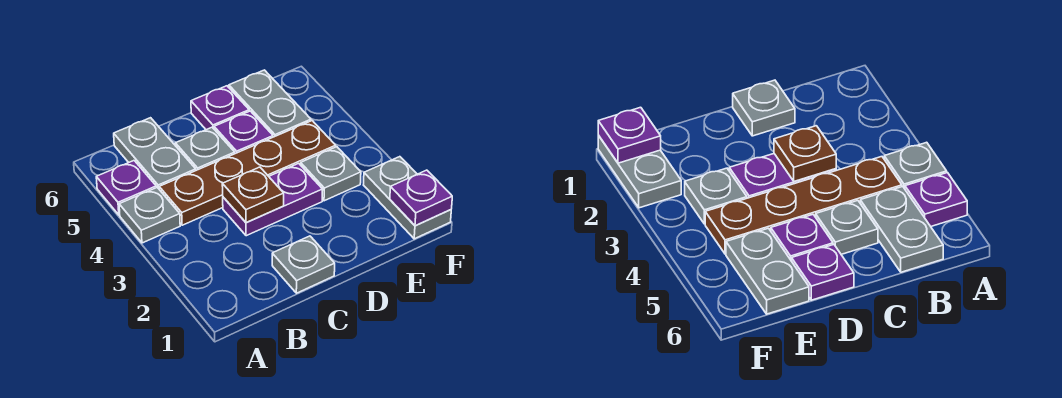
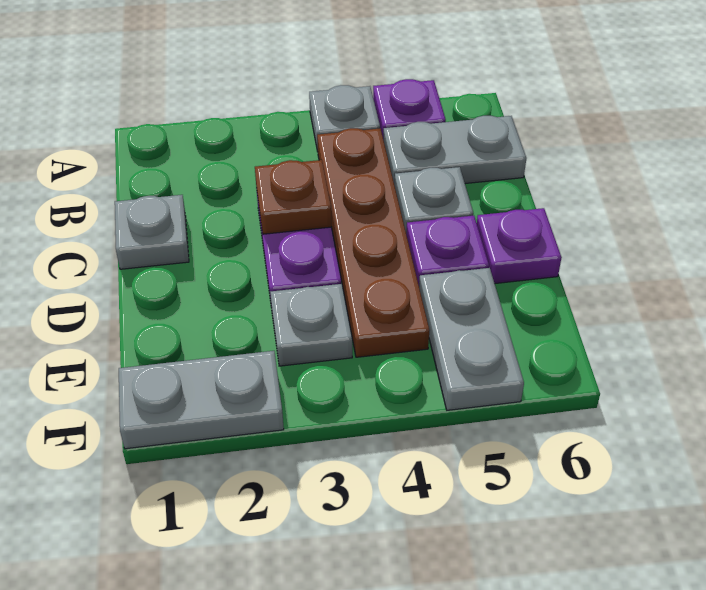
grey plate E5:E6 level 1 -> grey plate E5:F5 level 1
purple plate F1 level 2 -> none

